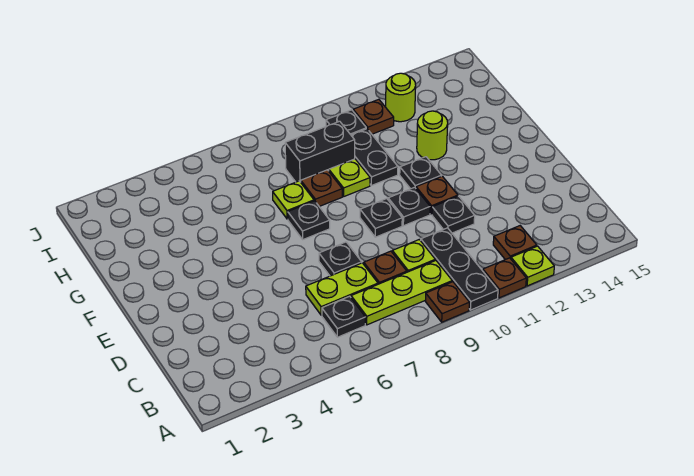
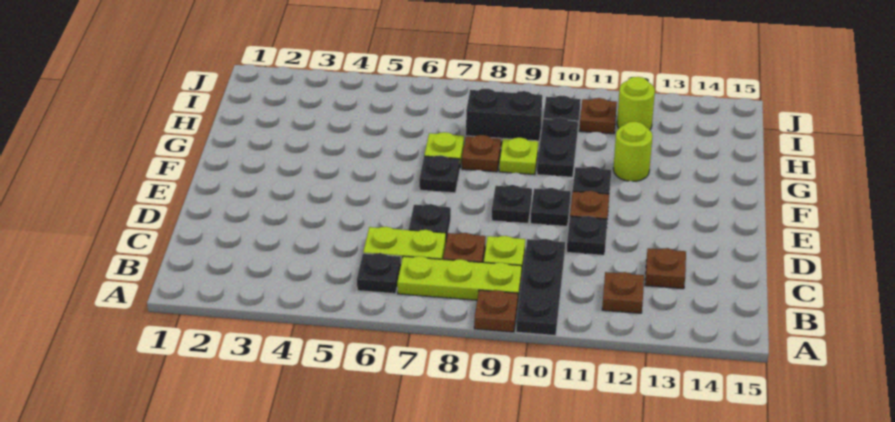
brown plate A11 level 1 -> brown plate C13 level 1
lime plate A12 level 1 -> none

